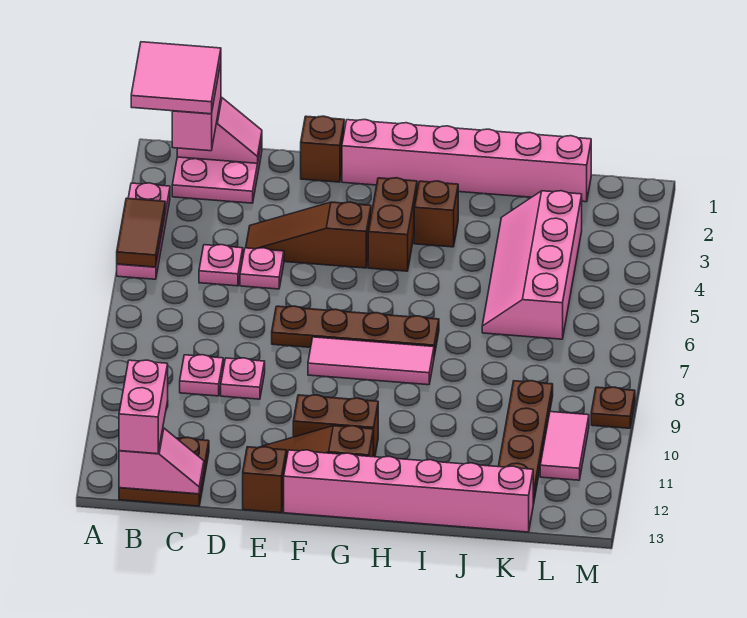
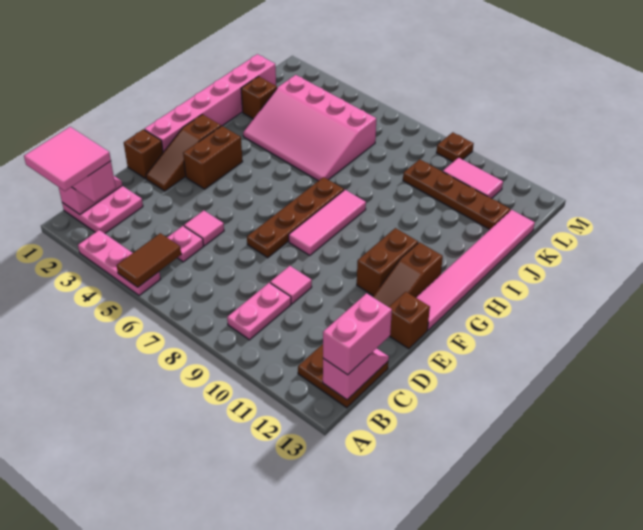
brown tile A4:A5 level 2 -> brown tile A5:B5 level 2
pink brick B12:B13 level 3 -> pink brick B13:C13 level 3
pink plate C9 level 1 -> pink plate B9:C9 level 1
brown slope D4:F4 level 1 top F -> brown slope E2:G2 level 1 top G
pink plate D5 level 1 -> pink tile D5 level 1
pink plate D9 level 1 -> pink tile D9 level 1
pink brick F13:K13 level 1 -> pink tile F13:K13 level 1
brown brick G3:G4 level 1 -> brown brick F3:G3 level 1
brown brick H3 level 1 -> brown brick J2 level 1
pink slope J3:K6 level 1 top K -> pink slope I3:K6 level 1 top K

